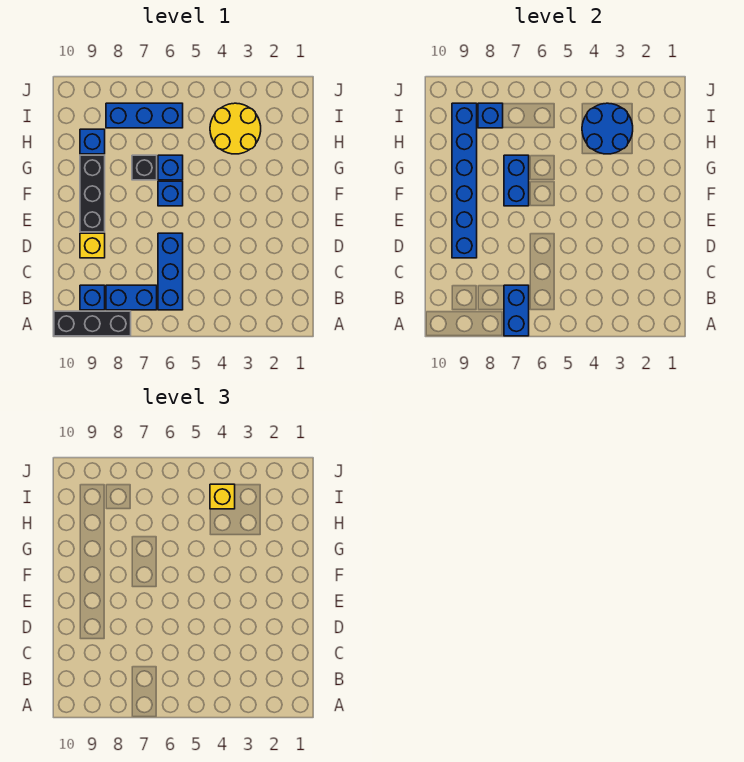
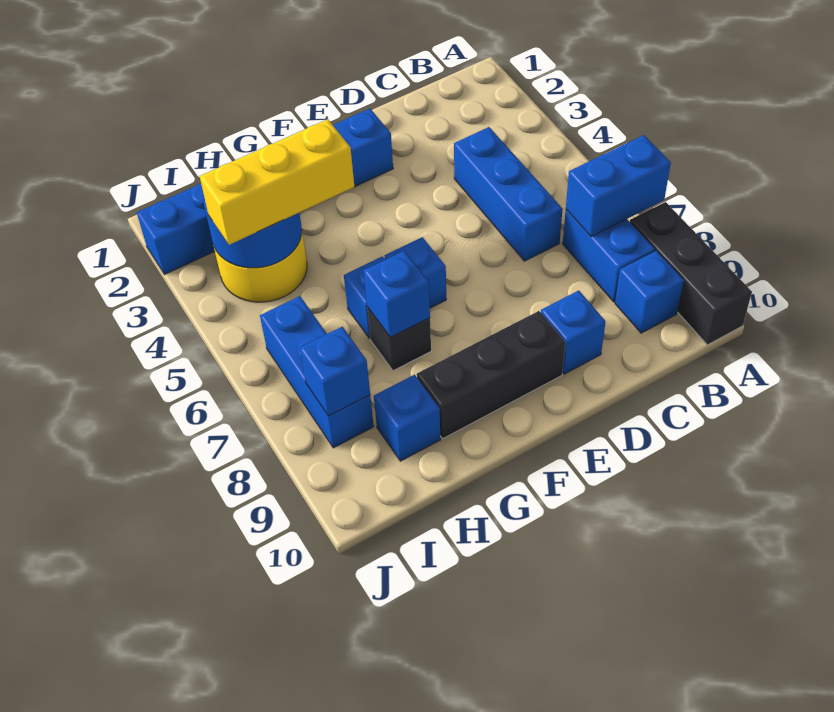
blue brick B6:D6 level 1 -> blue brick C4:C6 level 1
yellow brick D9 level 1 -> blue brick D9 level 1
blue brick D9:I9 level 2 -> blue brick E2:J2 level 1
blue brick F7:G7 level 2 -> blue brick G7 level 2
yellow brick I4 level 3 -> yellow brick G4:I4 level 3

